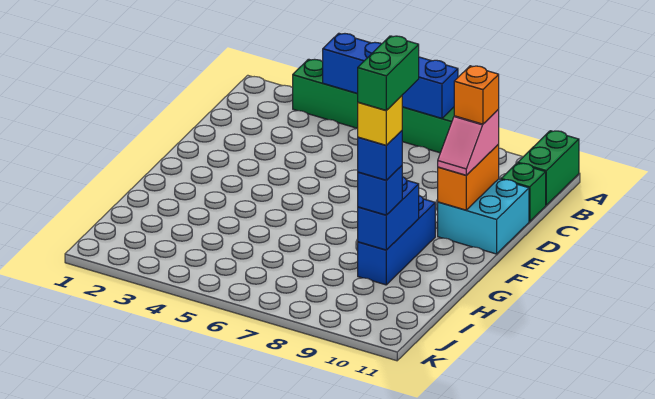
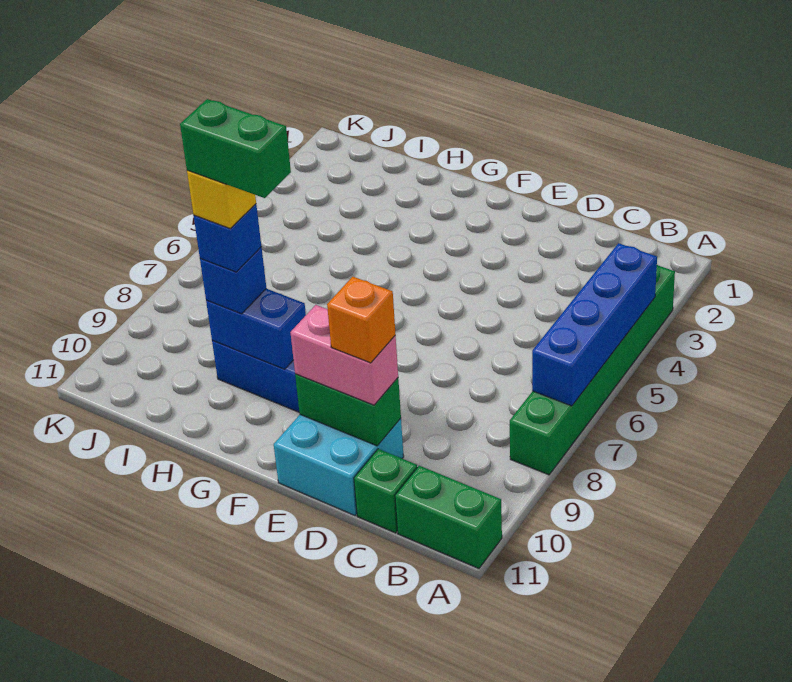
orange brick D10:E10 level 2 -> green brick D10:E10 level 2
pink slope D10:E10 level 3 top D -> pink brick D10:E10 level 3

